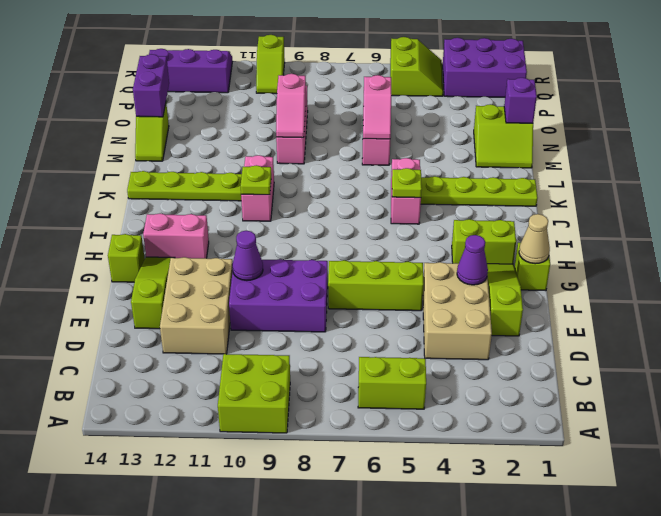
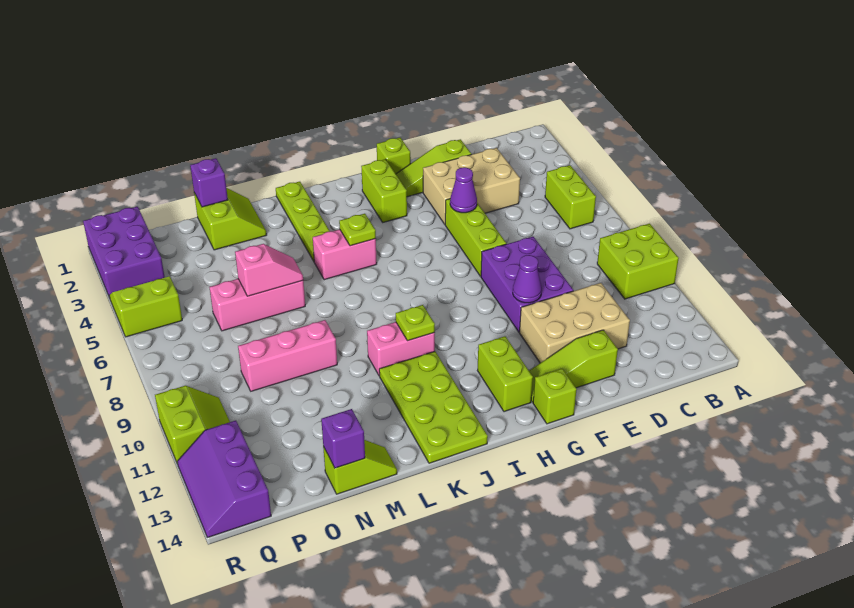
purple cone F3 level 2 -> purple cone F5 level 2
tan cone G1 level 2 -> none
pink brick H12:H13 level 1 -> lime brick H12:H13 level 1
lime plate K11:K14 level 1 -> lime plate J11:K14 level 1
pink slope M9:N9 level 2 top N -> none
purple brick N14:O14 level 2 -> purple brick N14 level 2
lime slope Q10:R10 level 1 top R -> lime slope Q10:R11 level 1 top R

